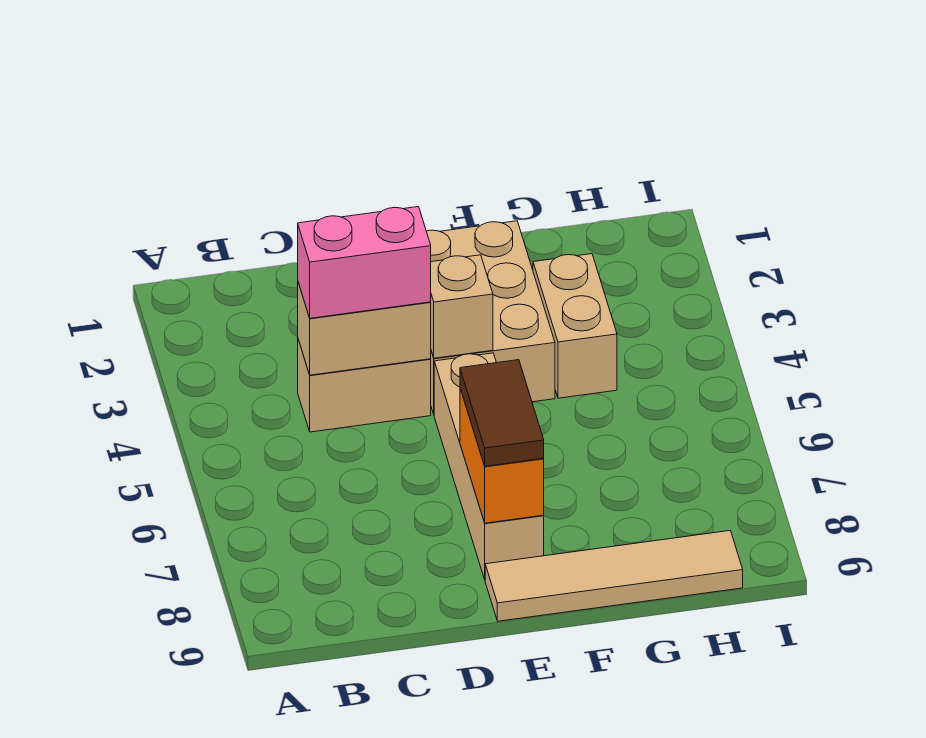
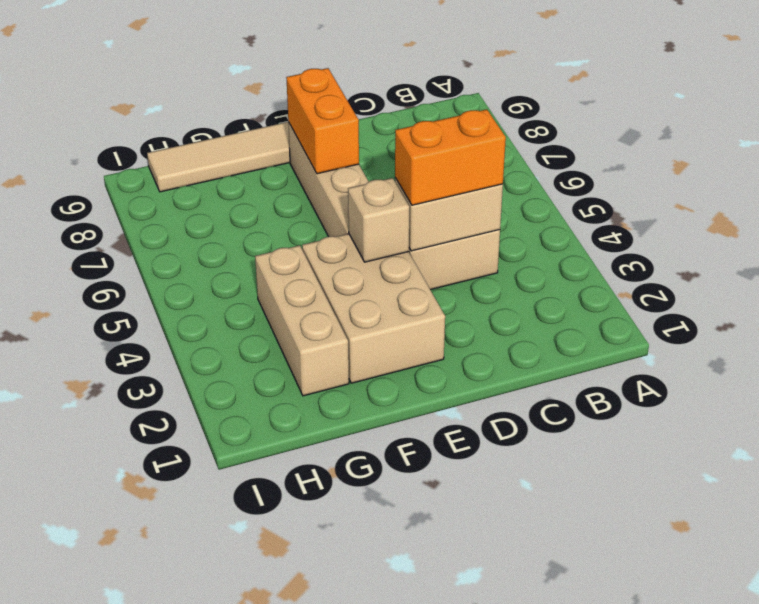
pink brick C4:D4 level 3 -> orange brick C4:D4 level 3
brown tile E7:E8 level 3 -> none
tan brick G3:G4 level 1 -> tan brick G2:G4 level 1

